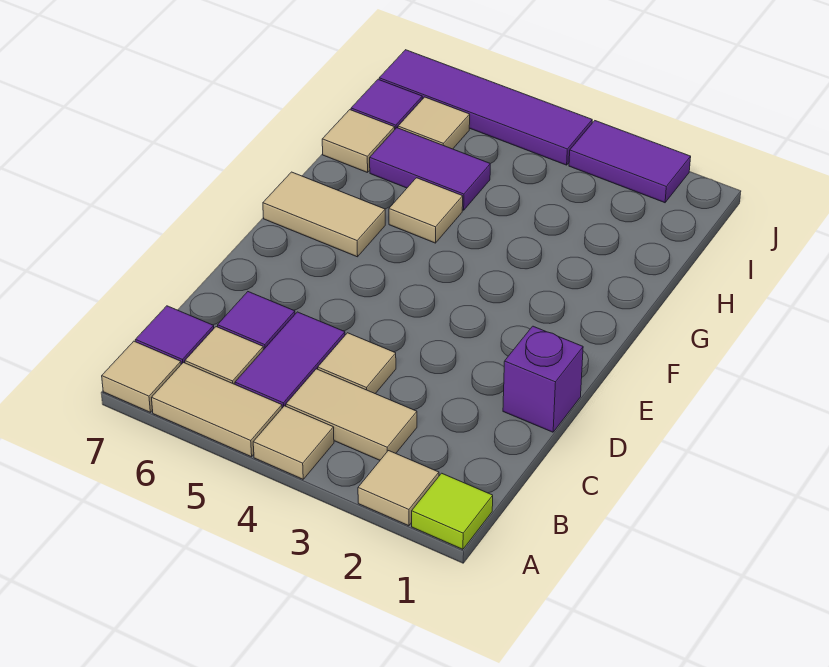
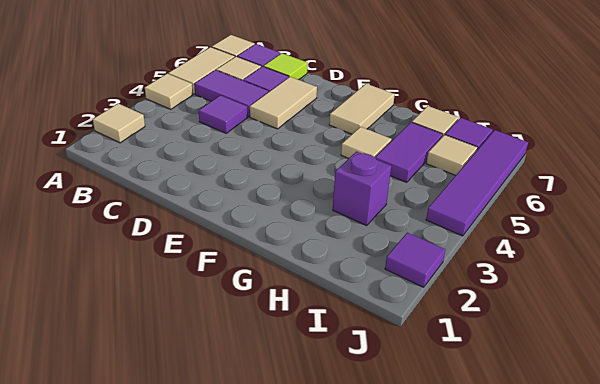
lime tile A1 level 1 -> lime tile C7 level 1
tan tile B3:B4 level 1 -> tan tile D5:D6 level 1
tan tile C4 level 1 -> purple tile C4 level 1
purple brick D1 level 1 -> purple brick H3 level 1
purple tile J2:J3 level 1 -> purple tile J2 level 1

